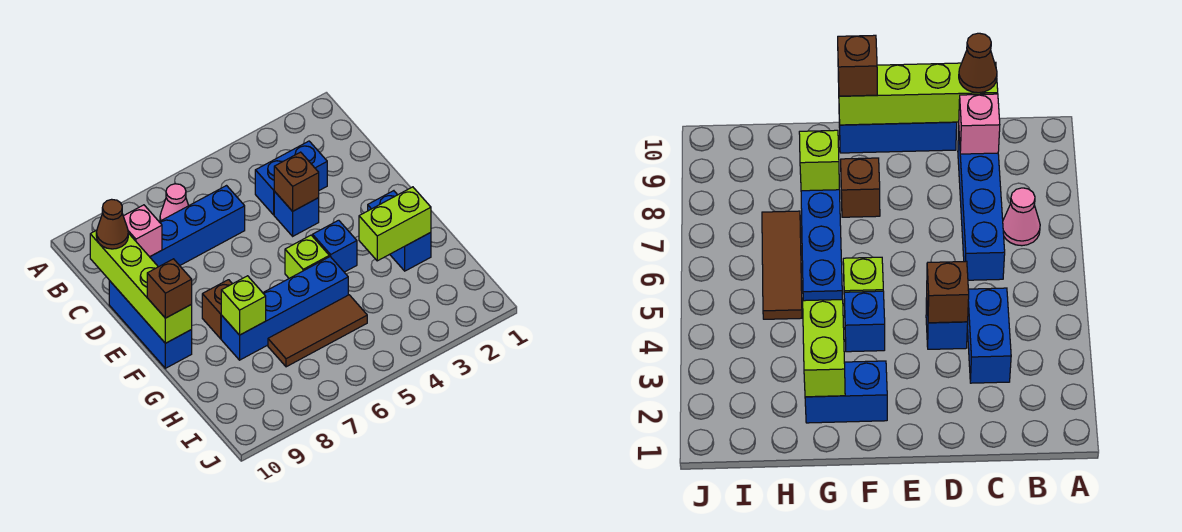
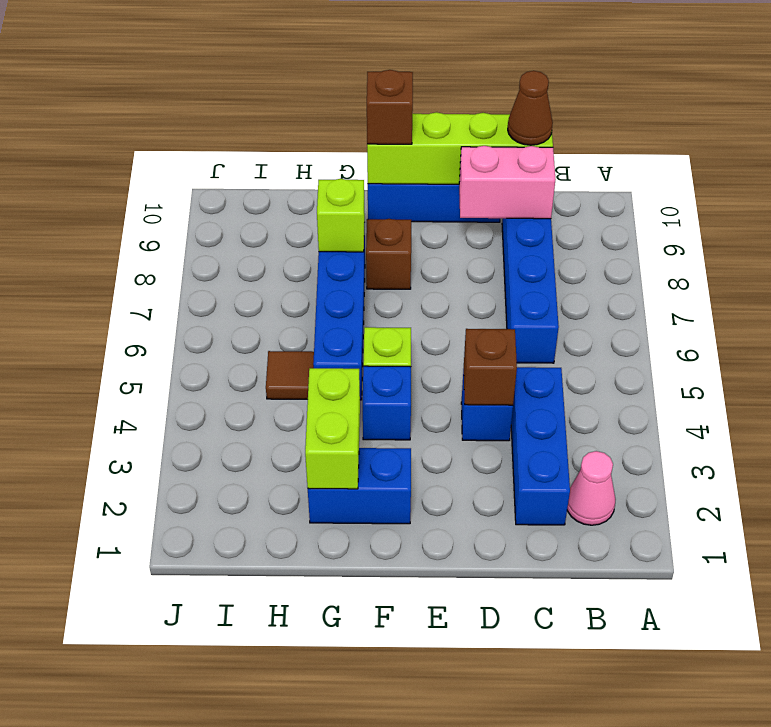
pink cone B7 level 1 -> pink cone B2 level 1
blue brick C3:C4 level 1 -> blue brick C2:C4 level 1
pink brick C9 level 2 -> pink brick C9:D9 level 2
brown tile H5:H7 level 1 -> brown tile H5 level 1

